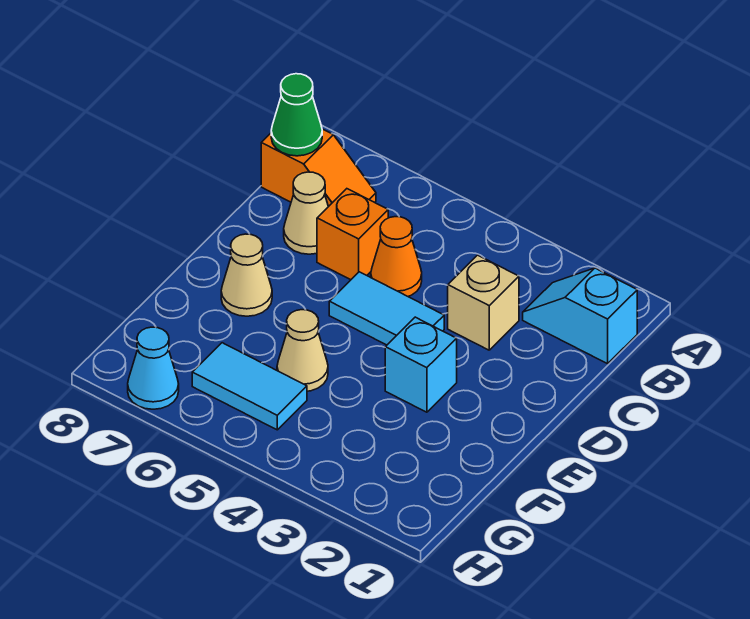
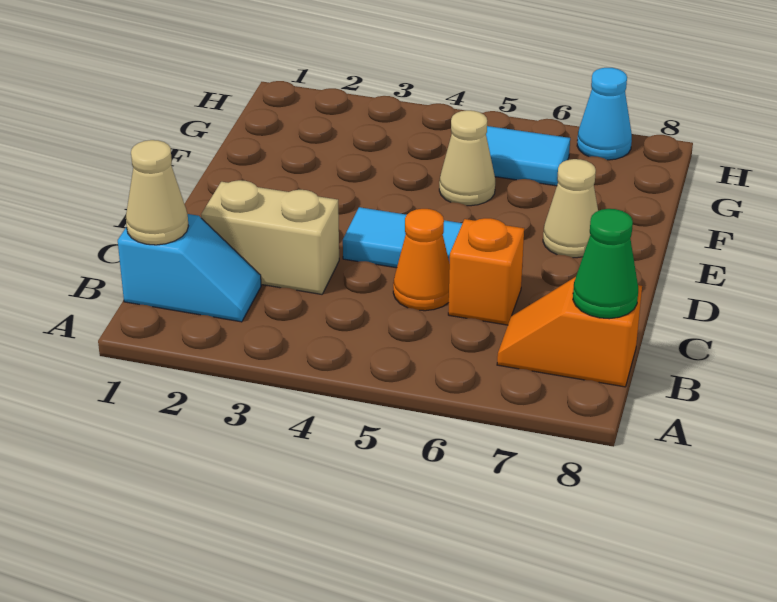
tan brick C3 level 1 -> tan brick C2:C3 level 1
tan cone C7 level 1 -> tan cone B1 level 2
cyan brick E3 level 1 -> none

